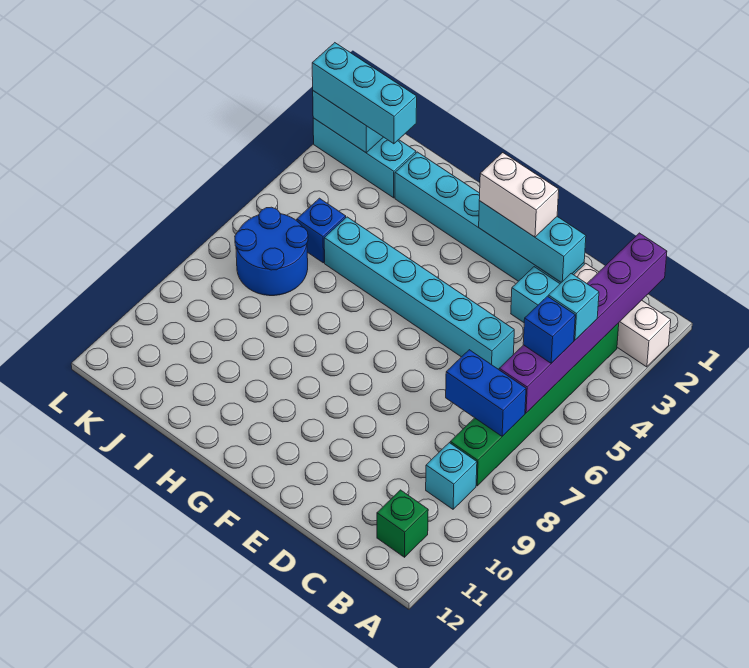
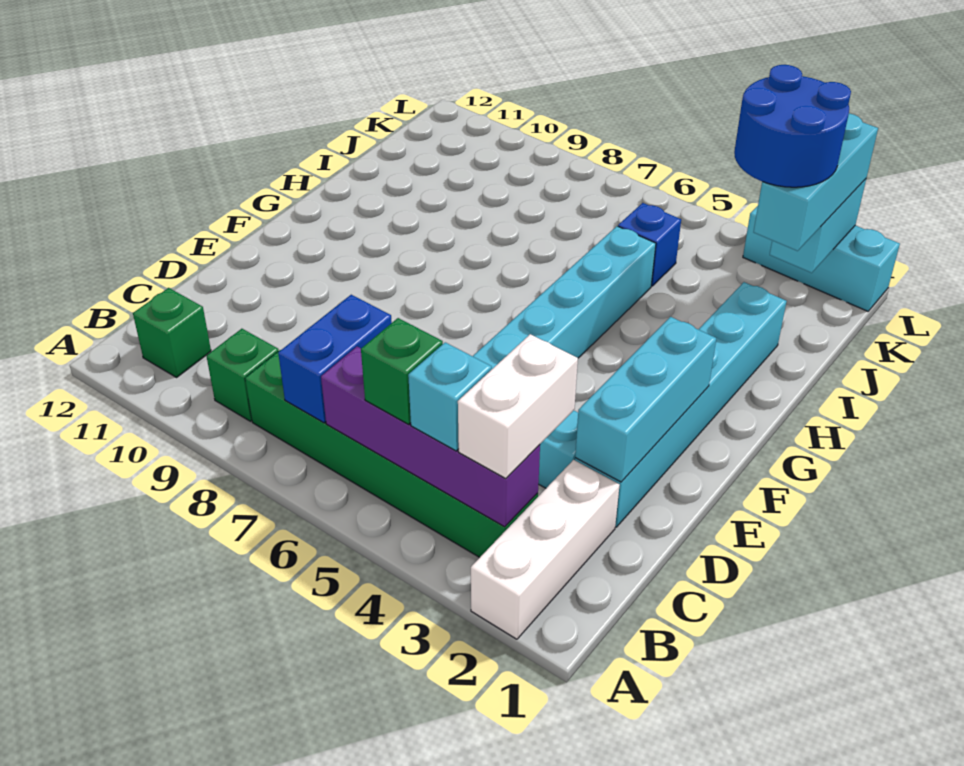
purple brick B1:B6 level 2 -> purple brick B3:B6 level 2
blue brick B5 level 3 -> green brick B5 level 3
cyan brick B9 level 1 -> green brick B9 level 1
white brick E2:F2 level 3 -> white brick B3:C3 level 3
cyan brick J2:L2 level 1 -> cyan brick L1:L3 level 1
blue round brick J6:K7 level 1 -> blue round brick J2:K3 level 4

